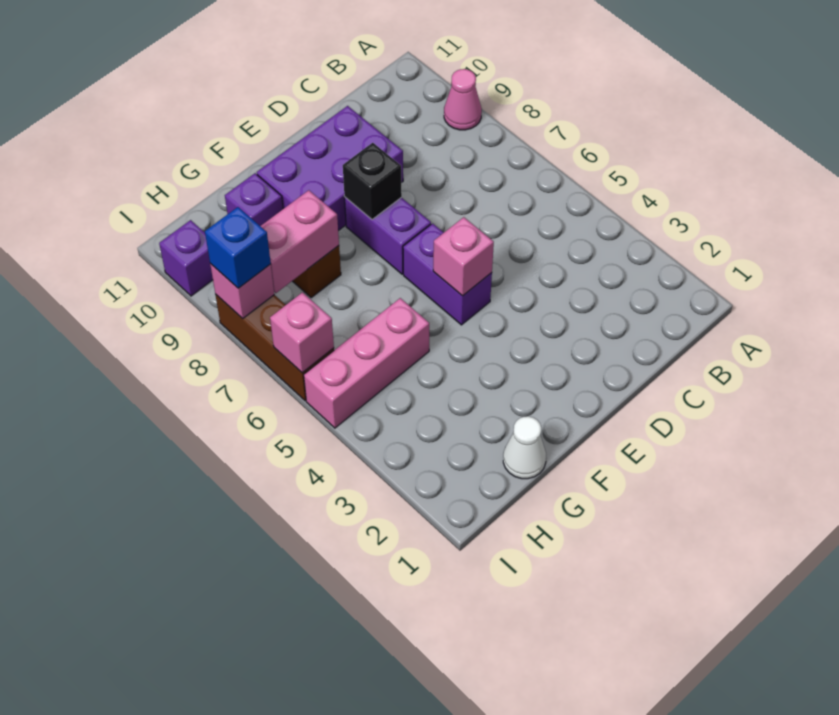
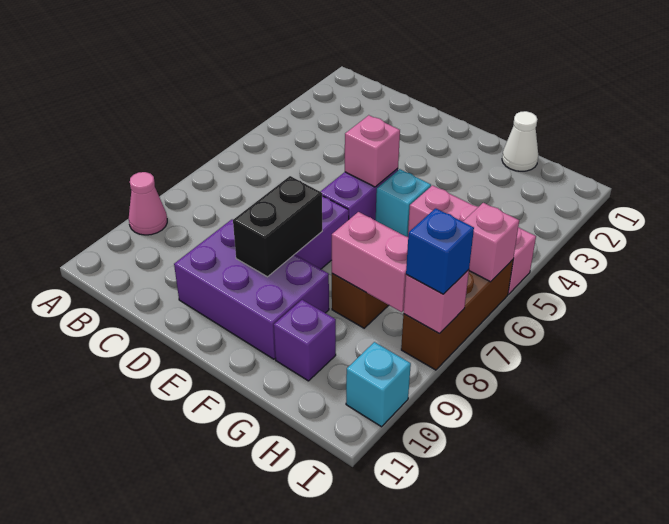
black brick E8 level 2 -> black brick E8:E9 level 2
none -> cyan brick F5 level 1
purple brick I10 level 1 -> cyan brick I10 level 1

